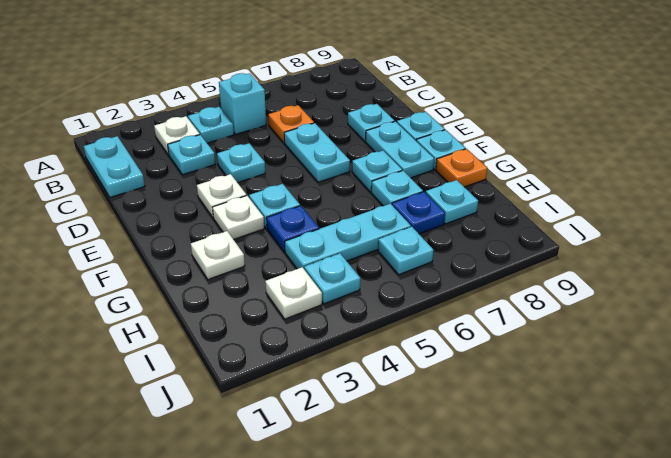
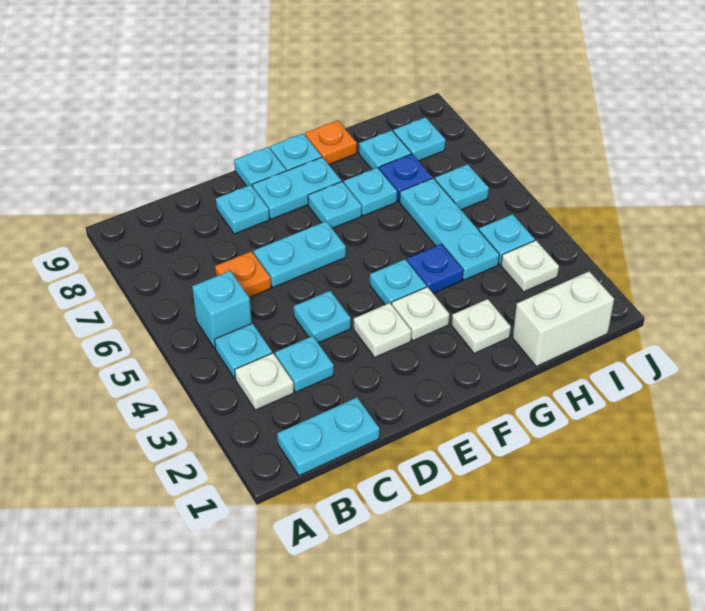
none -> white brick H1:I1 level 1
none -> cyan plate I8 level 1

